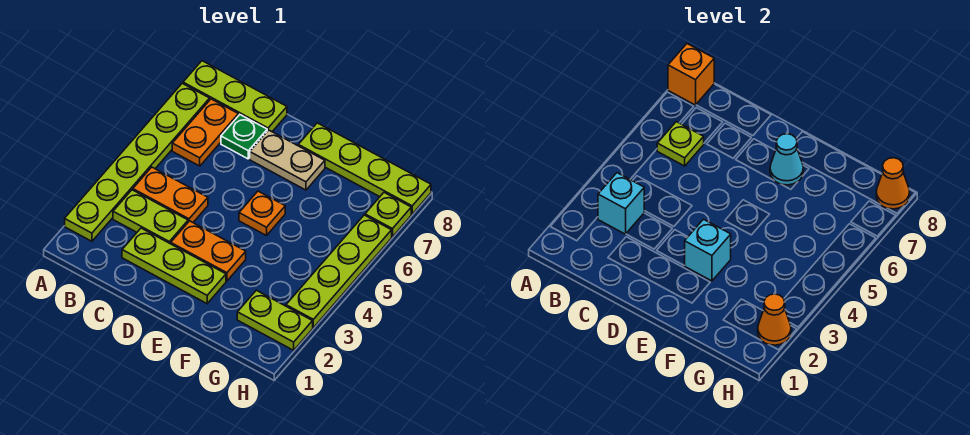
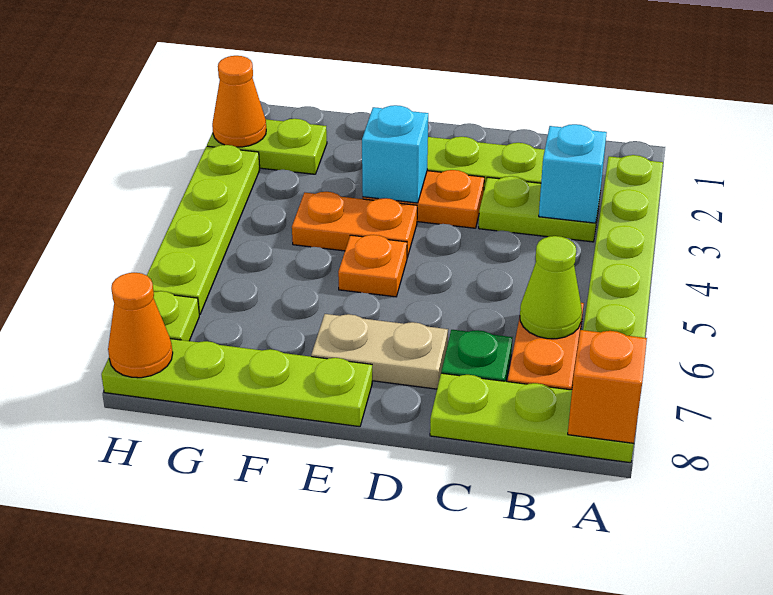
orange plate B4:C4 level 1 -> orange plate E4:F4 level 1
lime plate B6 level 2 -> lime cone B6 level 2
cyan cone E7 level 2 -> none

